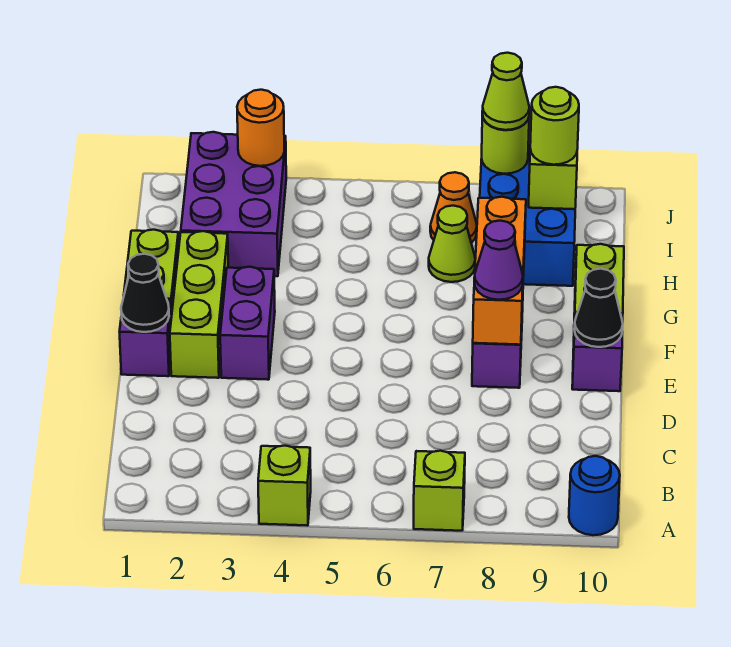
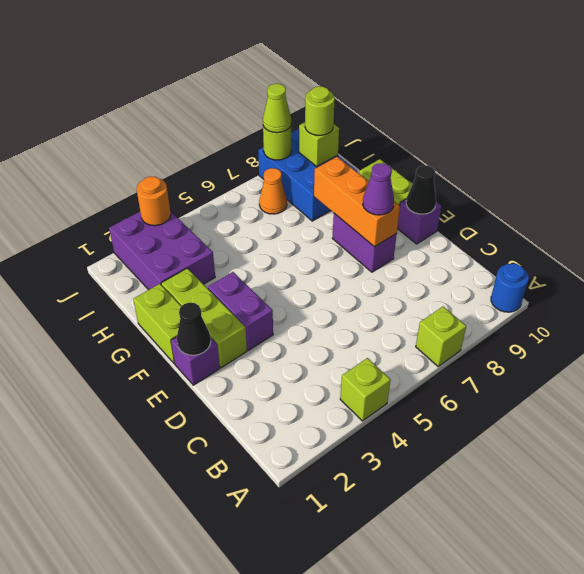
lime cone H7 level 1 -> none

